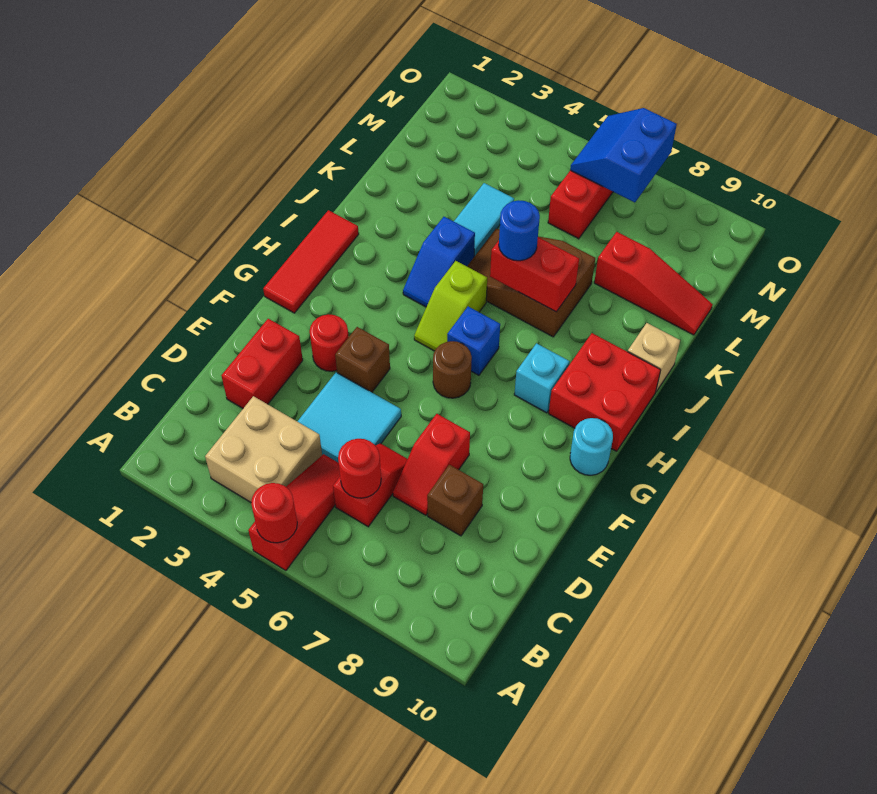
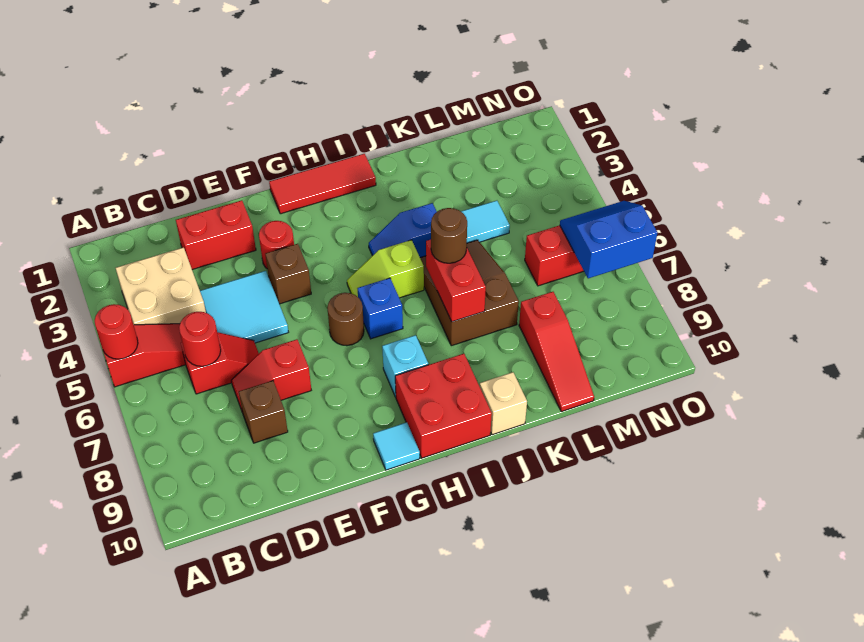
cyan round brick G10 level 1 -> cyan tile G10 level 1
blue round brick J6 level 3 -> brown round brick J6 level 3

